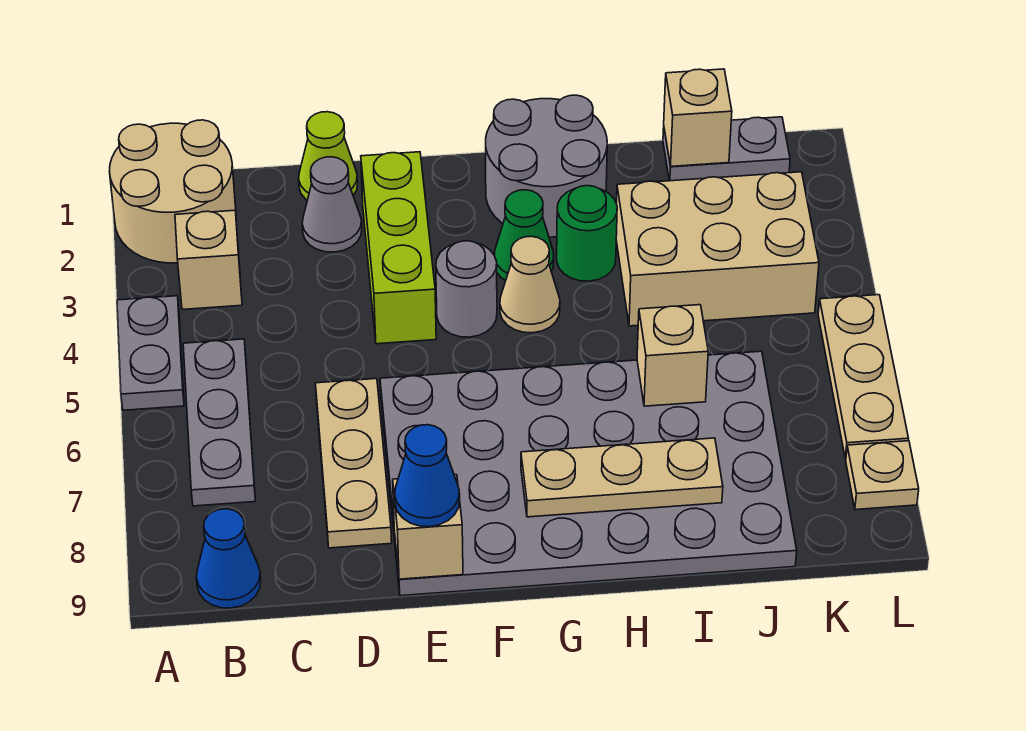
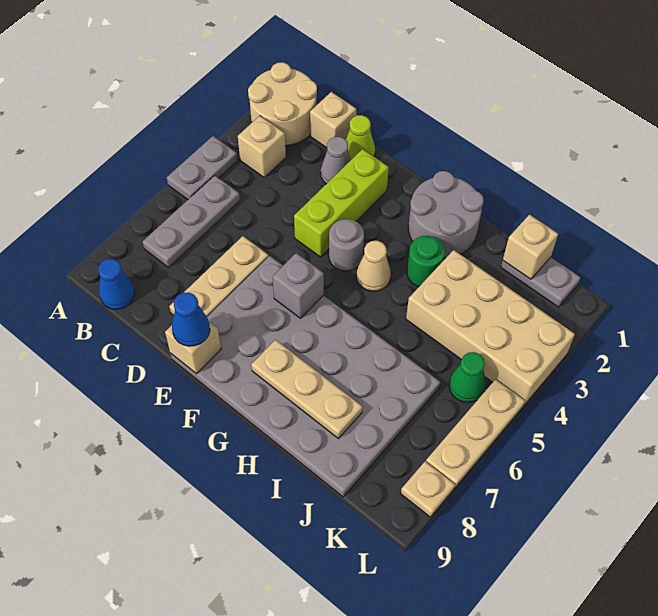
none -> grey brick F6 level 2
green cone G3 level 1 -> green cone K5 level 1
tan brick I3:K4 level 1 -> tan brick I3:L4 level 1
tan brick I6 level 2 -> tan brick C1 level 1

